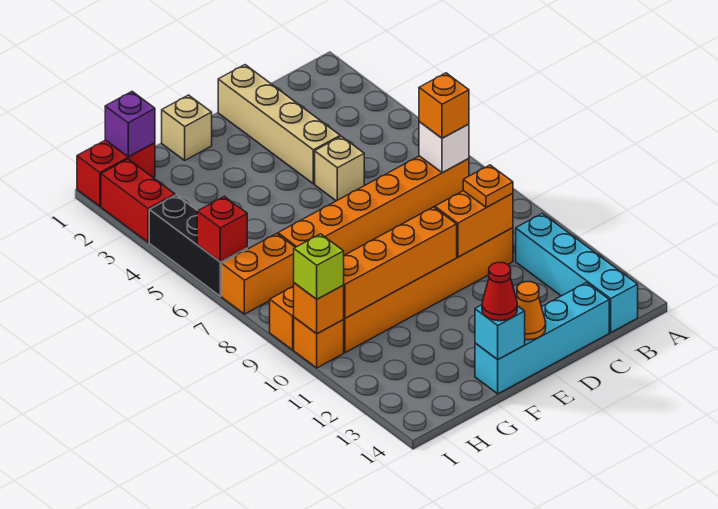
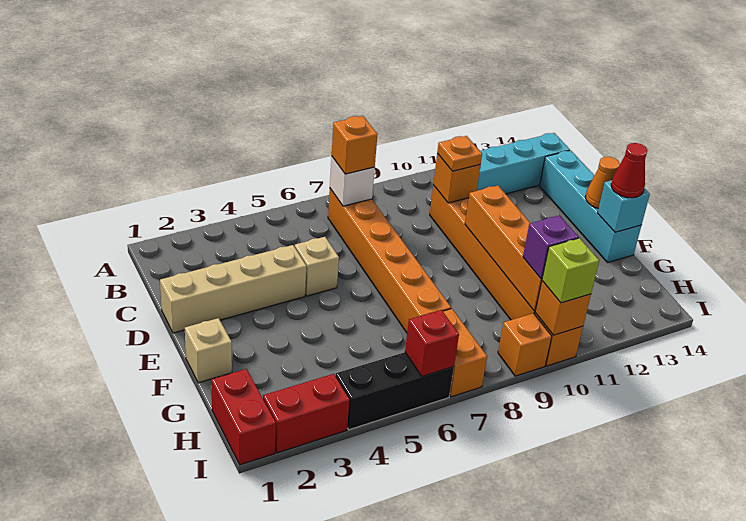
orange brick C10:D10 level 2 -> orange brick C10 level 2
purple brick H1 level 2 -> purple brick H10 level 3

